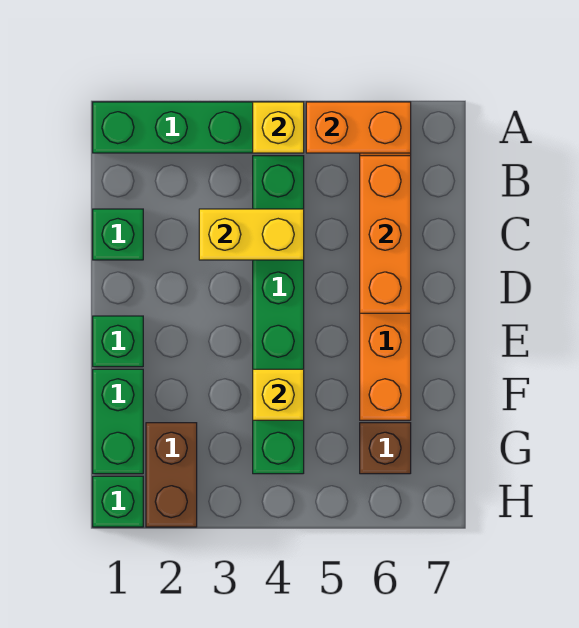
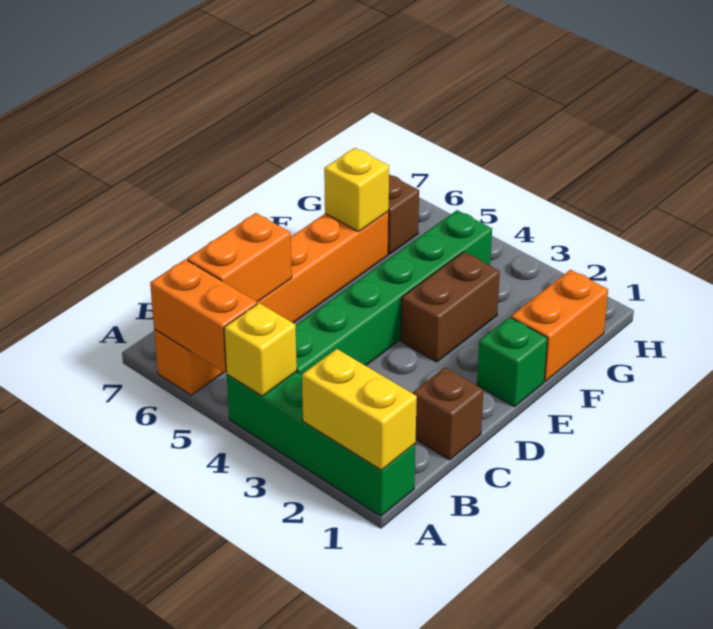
orange brick B6:D6 level 2 -> orange brick B6:C6 level 2
green brick C1 level 1 -> brown brick C1 level 1
yellow brick C3:C4 level 2 -> yellow brick A1:A2 level 2
green brick F1:G1 level 1 -> orange brick F1:G1 level 1
yellow brick F4 level 2 -> yellow brick F6 level 2
brown brick G2:H2 level 1 -> brown brick E3:F3 level 1
green brick H1 level 1 -> none

